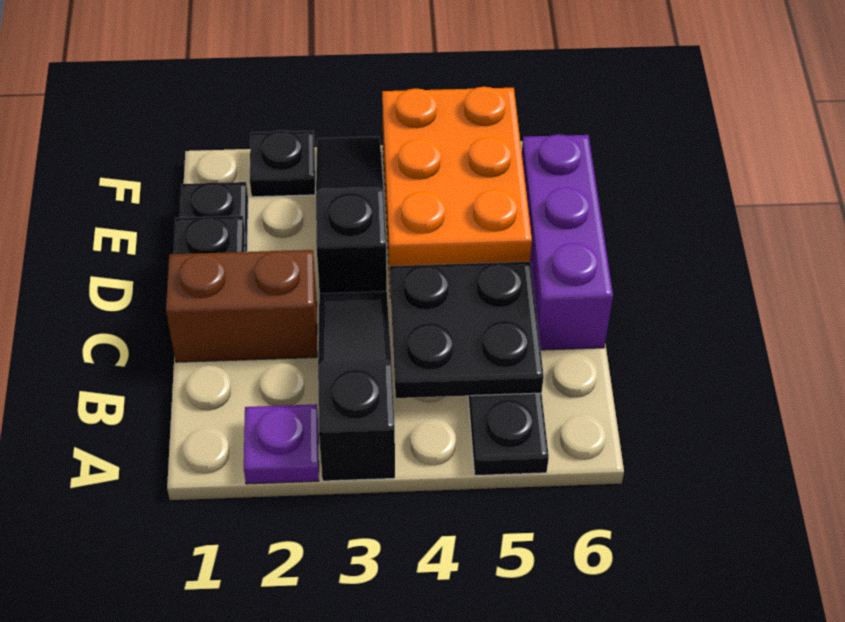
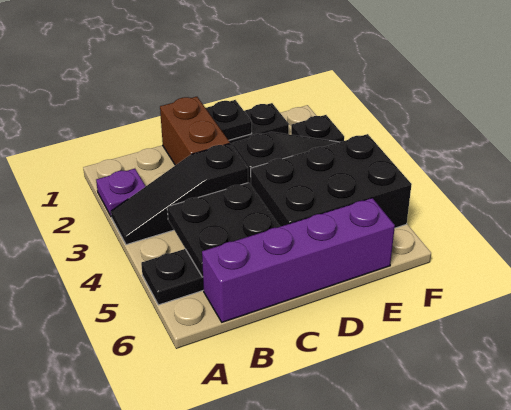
black slope A3:C3 level 1 top A -> black slope A3:C3 level 1 top C
purple brick C6:E6 level 1 -> purple brick B6:E6 level 1
orange brick D4:F5 level 1 -> black brick D4:F5 level 1

